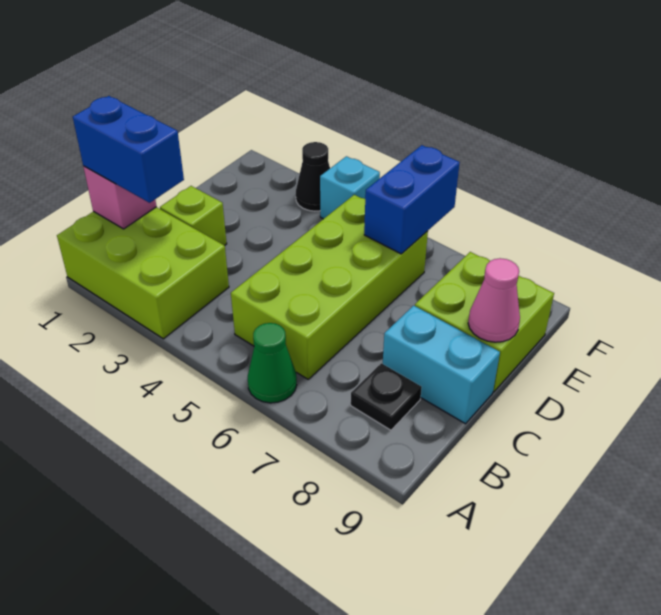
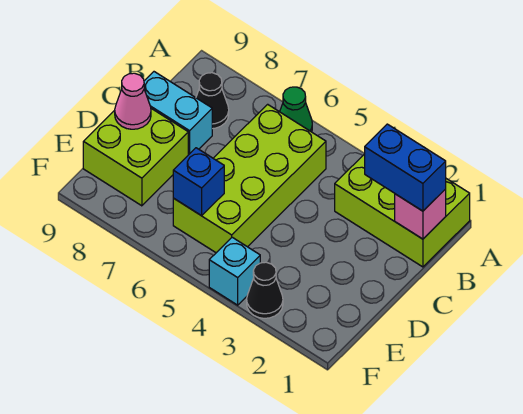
black plate B8 level 1 -> black cone B8 level 1
lime brick C2 level 1 -> none
blue brick E6:F6 level 2 -> blue brick E6 level 2

